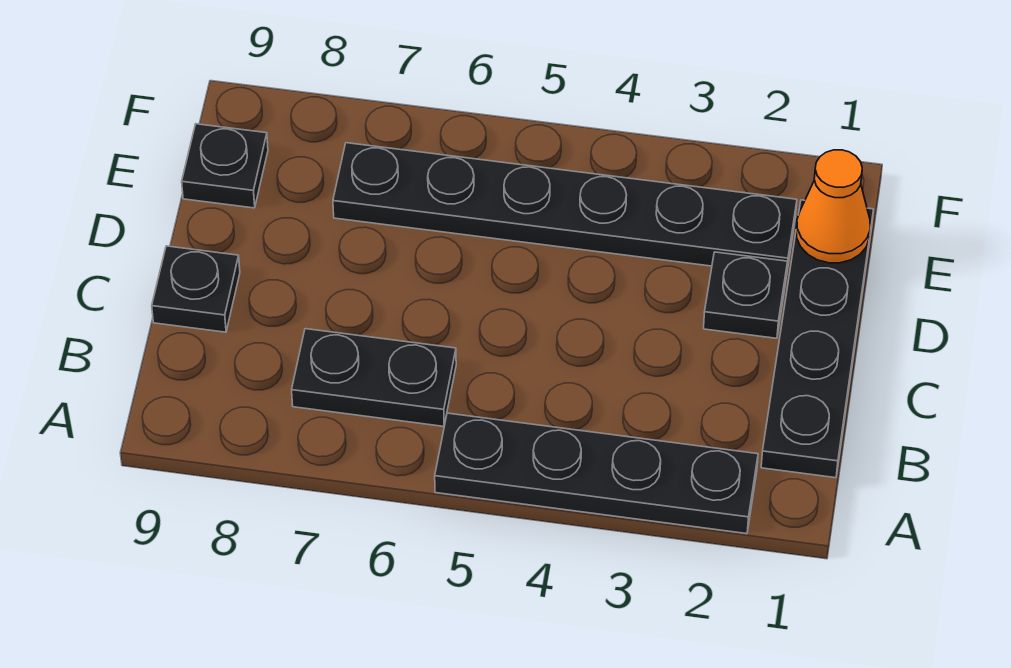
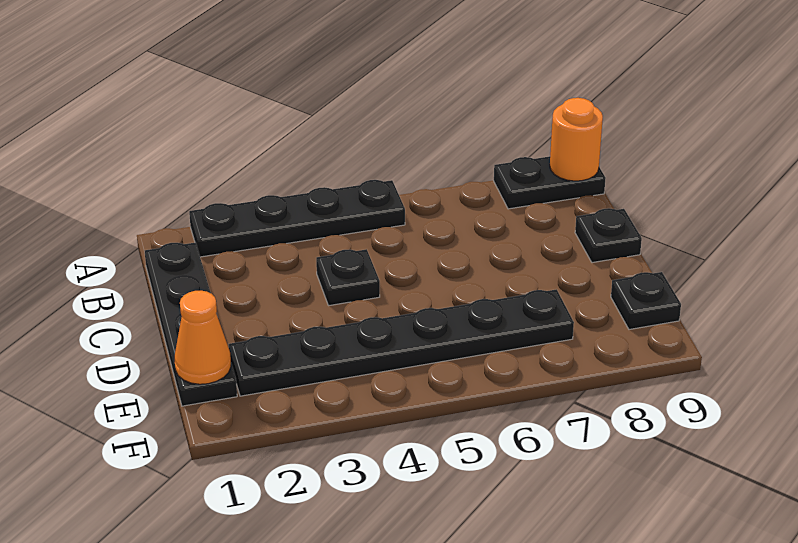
none -> orange round brick A9 level 2
black plate B6:B7 level 1 -> black plate A8:A9 level 1
black plate D2 level 1 -> black plate C4 level 1

